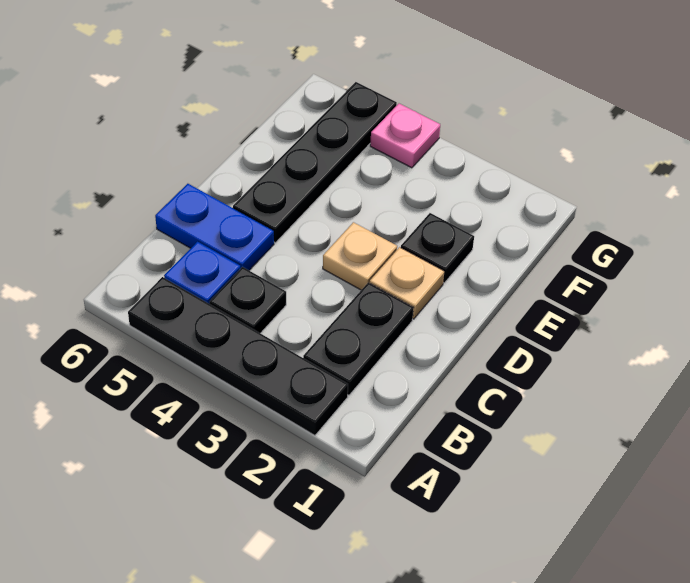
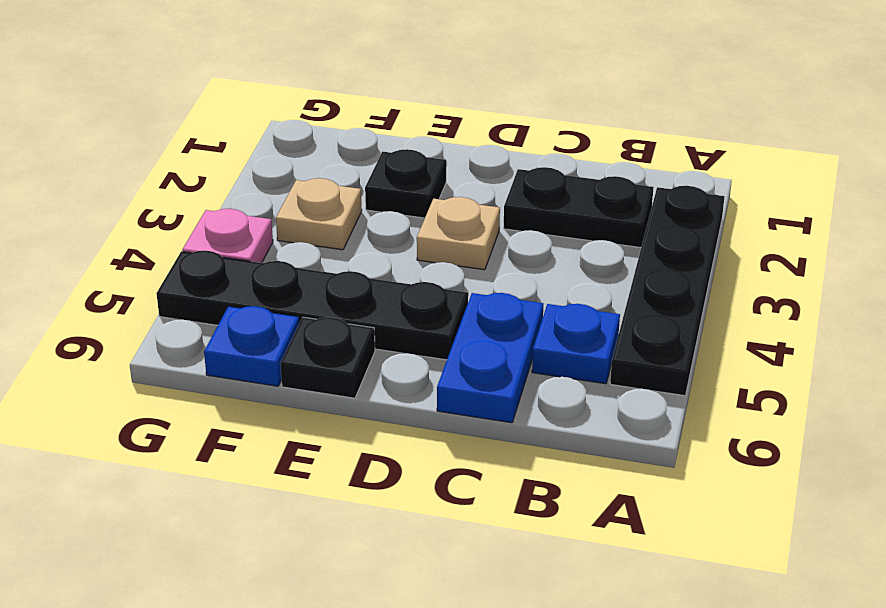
black plate B4 level 1 -> black plate E6 level 1
tan plate D2 level 1 -> tan plate F3 level 1
none -> blue plate F6 level 1

